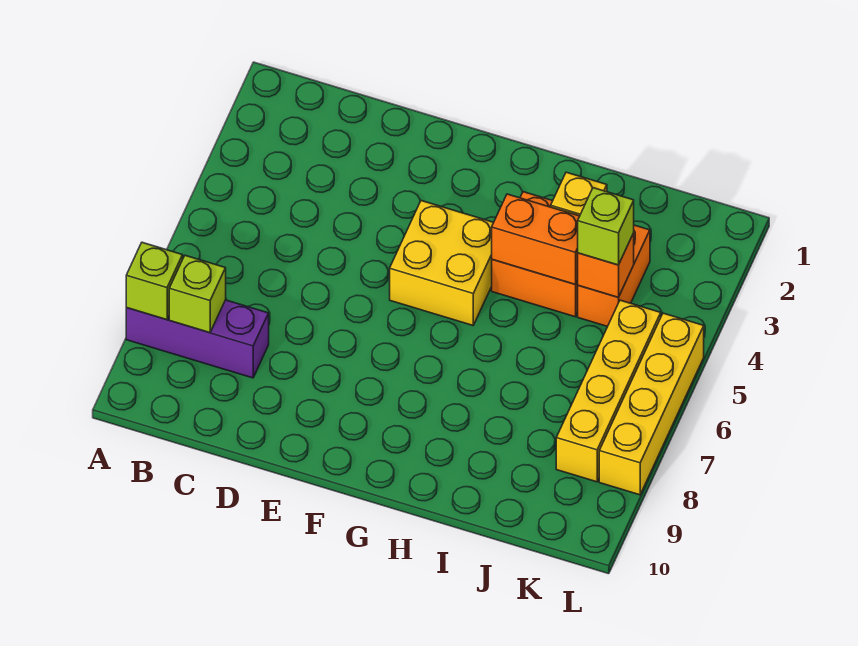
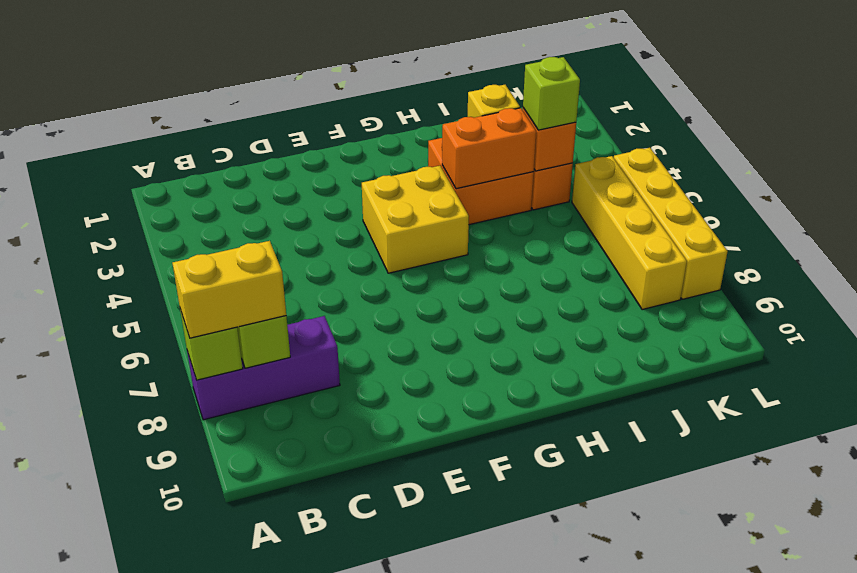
none -> yellow brick A8:B8 level 3

